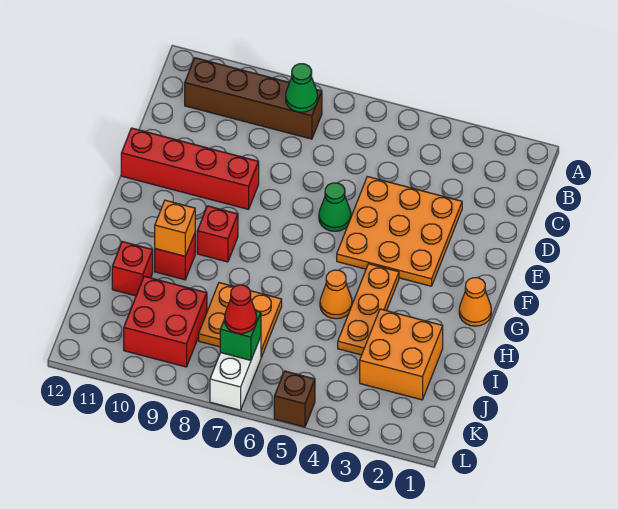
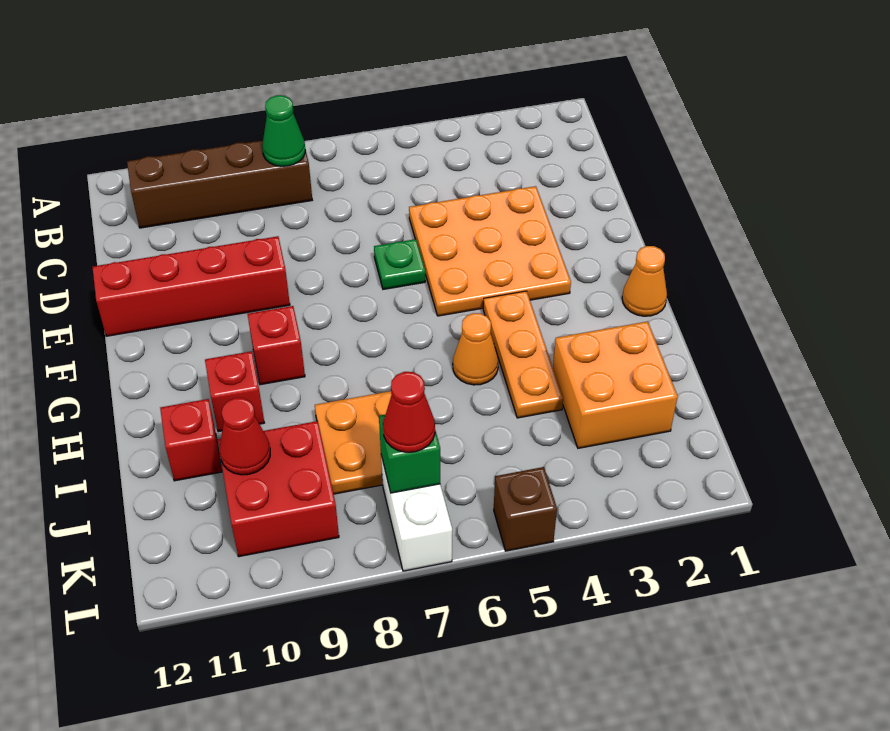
green cone E6 level 1 -> green plate E6 level 1
orange brick H10 level 2 -> none
none -> red cone J10 level 2

